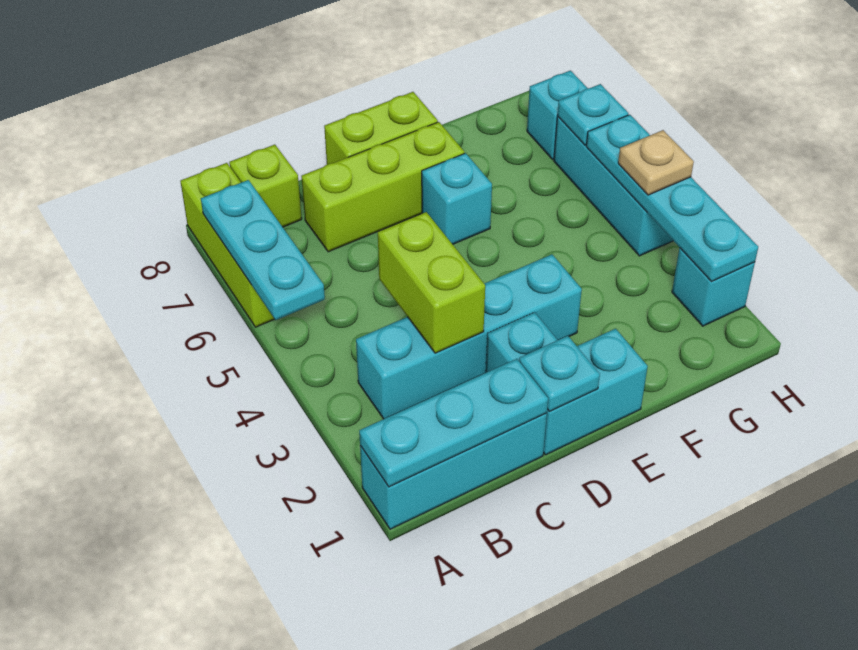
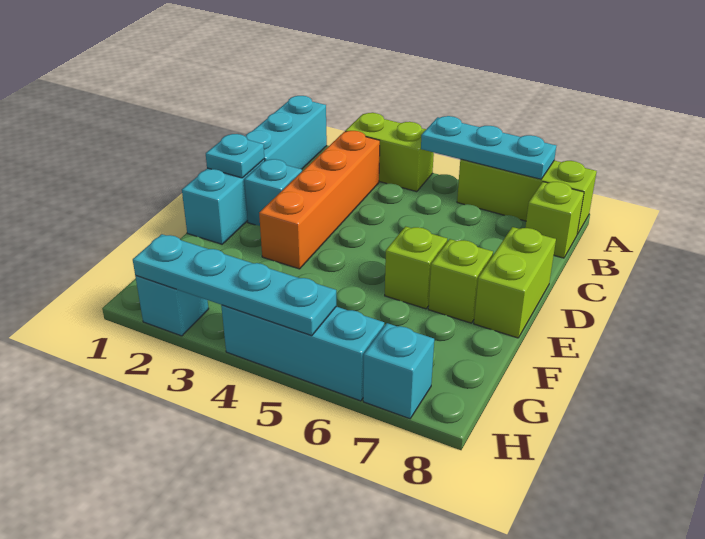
cyan plate A1:C1 level 2 -> none
cyan brick B3:E3 level 1 -> orange brick B3:E3 level 1
lime brick C3:C4 level 2 -> lime brick A3:A4 level 1
lime brick C7:E7 level 1 -> lime brick E7 level 1
cyan brick E6 level 1 -> lime brick E6 level 1
tan plate H4 level 3 -> none
cyan plate H6 level 2 -> none

